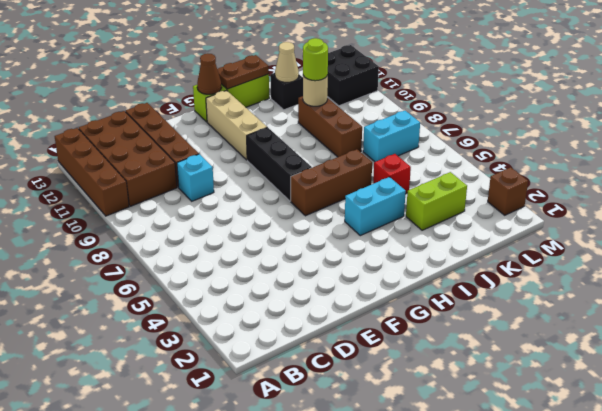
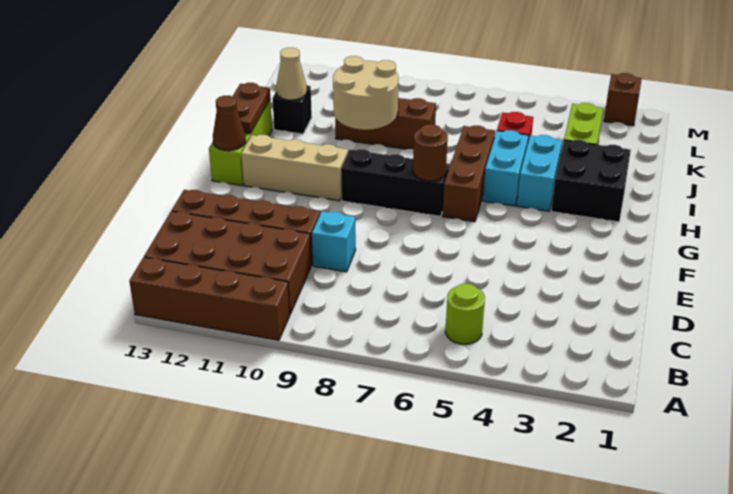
none -> brown round brick G7 level 2
tan round brick J10 level 2 -> tan round brick I9:J10 level 2
lime round brick J10 level 3 -> lime round brick B5 level 1
cyan brick K7:L7 level 1 -> cyan brick H5:I5 level 1
black brick L11:M12 level 1 -> black brick H2:I3 level 1

